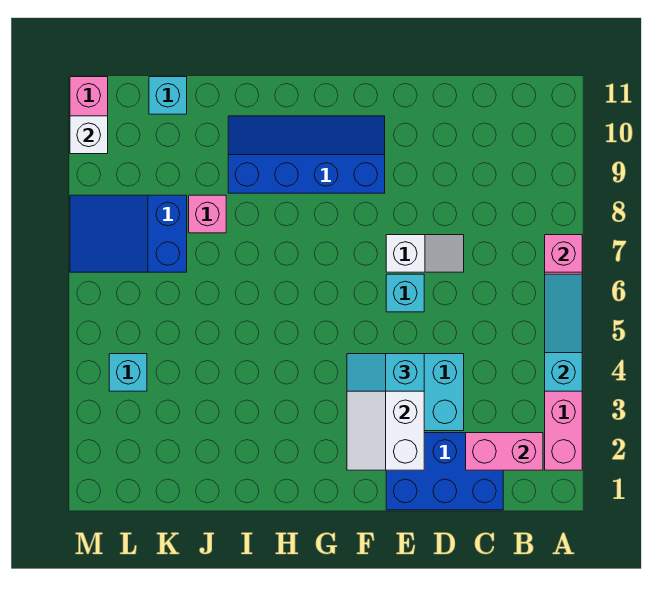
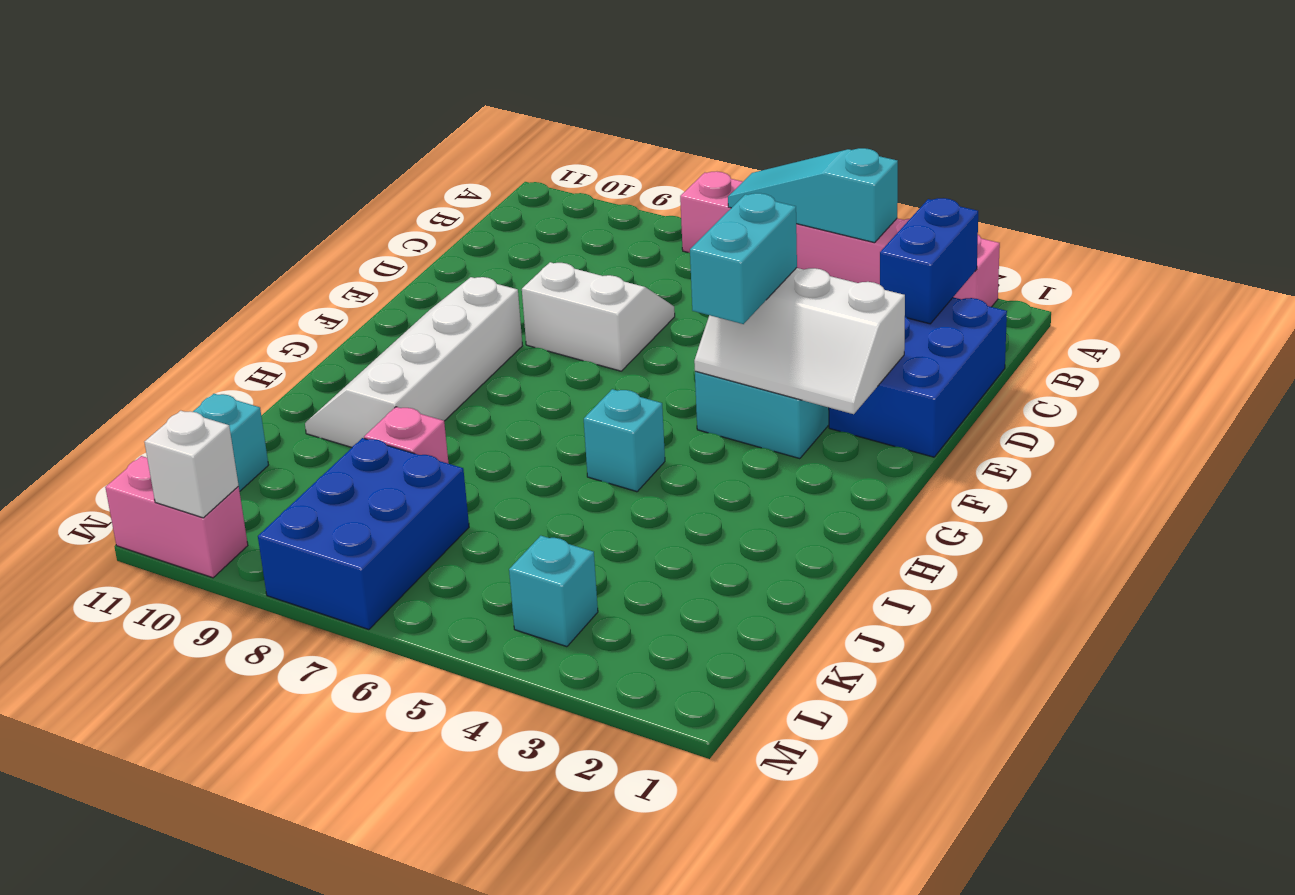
pink brick A7 level 2 -> none
pink brick B2:C2 level 2 -> blue brick B2:C2 level 2
white slope D7:E7 level 1 top E -> white slope D7:E8 level 1 top E
cyan slope E4:F4 level 3 top E -> cyan brick E4:F4 level 3
cyan brick E6 level 1 -> cyan brick H5 level 1
blue slope F9:I10 level 1 top 9 -> white slope F9:I10 level 1 top 9
blue slope K7:M8 level 1 top K -> blue brick K7:M8 level 1

